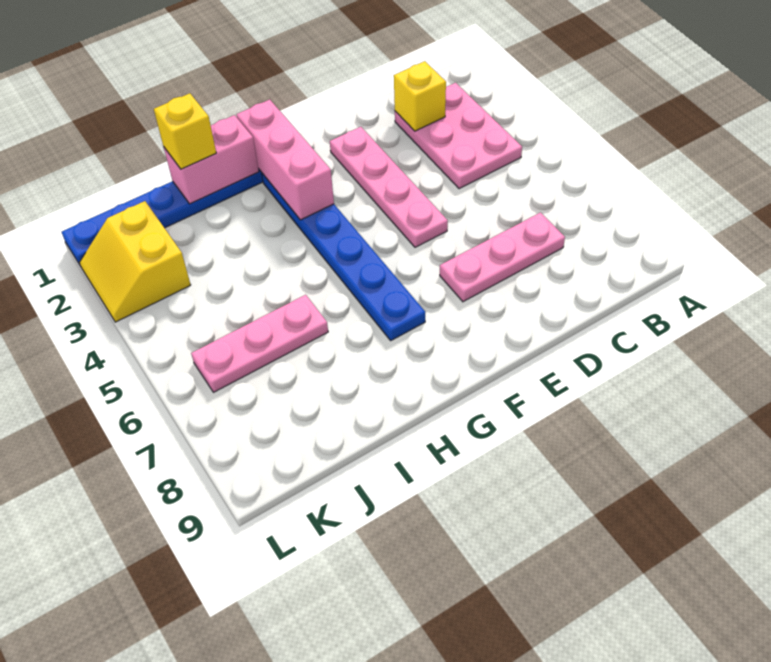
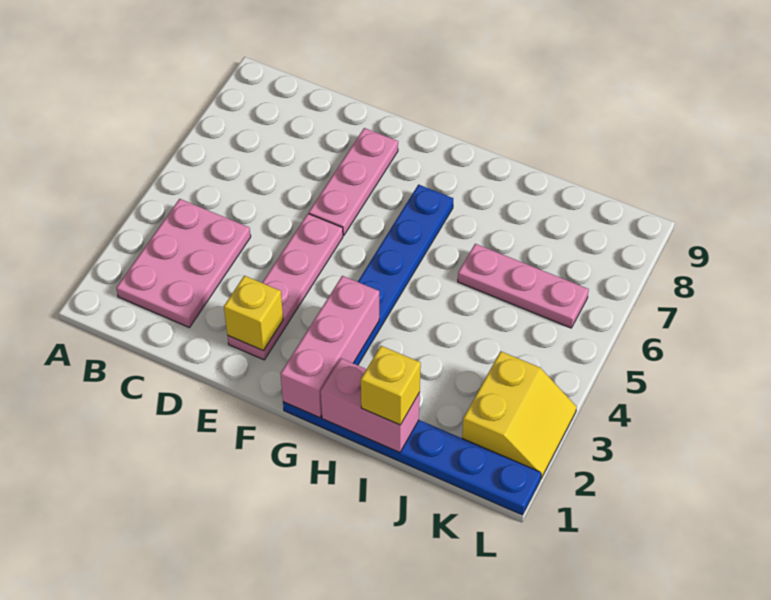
yellow brick C2 level 2 -> yellow brick E2 level 2
pink plate C7:E7 level 1 -> pink plate E6:E8 level 1

